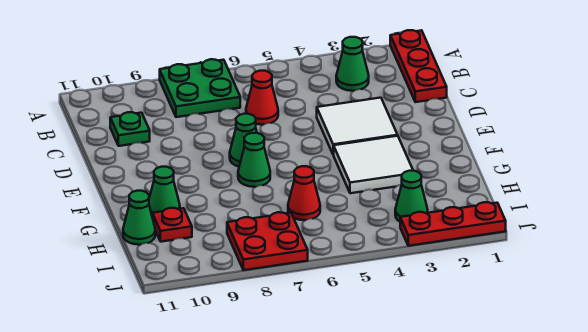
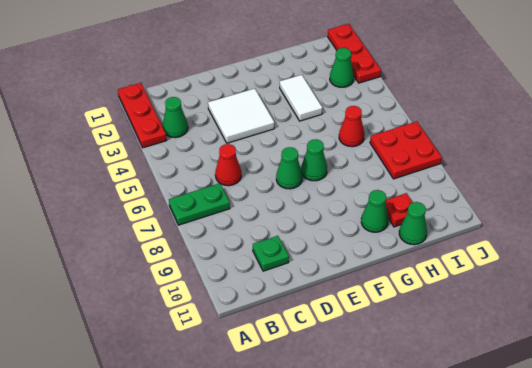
red plate A1:C1 level 1 -> red plate A1:A3 level 1
green plate A7:B8 level 1 -> green plate A7:B7 level 1
white tile F3:G4 level 1 -> white tile G3:G4 level 1

